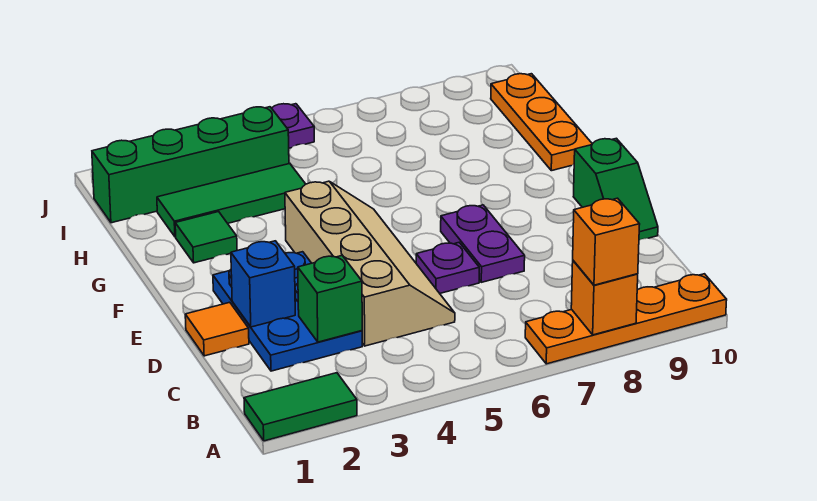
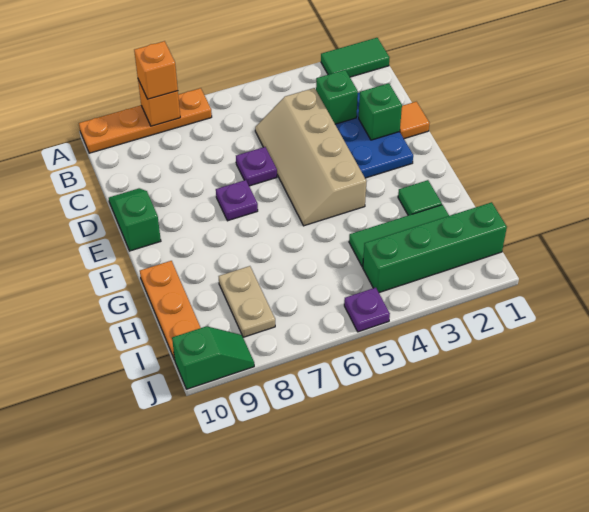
blue brick D2 level 2 -> green brick D2 level 2
purple plate D7:E7 level 1 -> purple plate E7 level 1
none -> tan plate H8:I8 level 1
none -> green slope J9:J10 level 1 top 10

